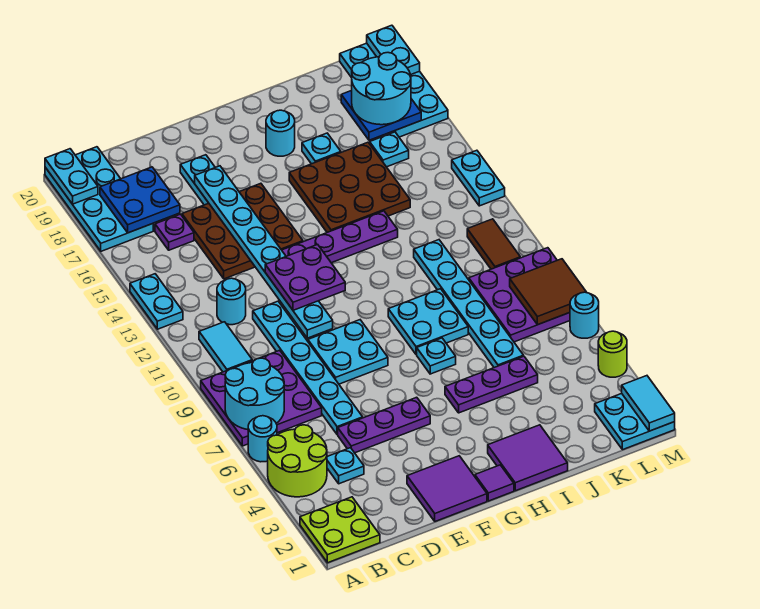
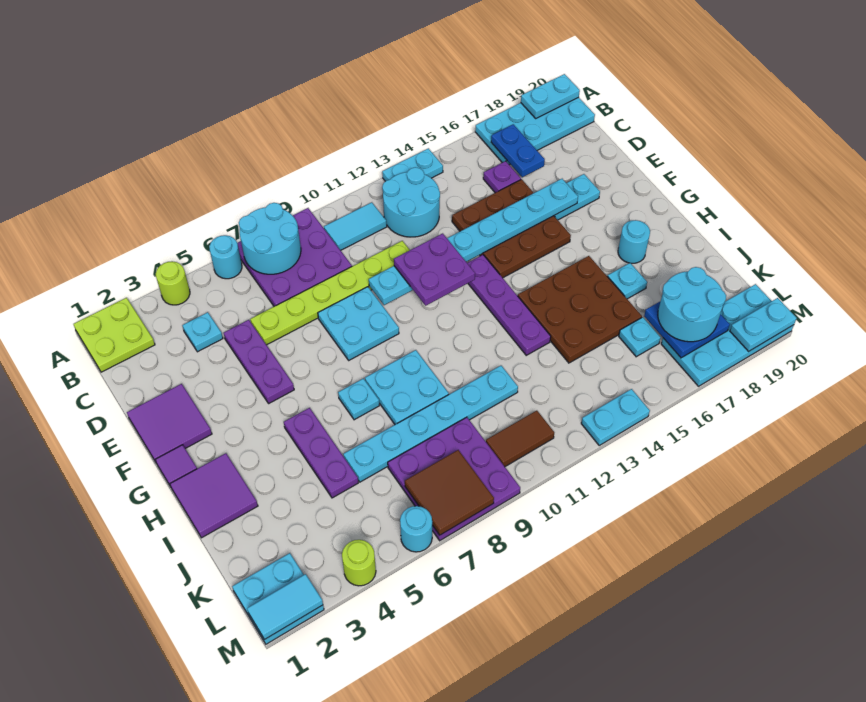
lime round brick A4:B5 level 1 -> lime round brick A4 level 1
blue plate B17:C18 level 2 -> blue plate B17:C17 level 2
cyan round brick C12 level 1 -> cyan round brick B12:C13 level 1
cyan plate D6:D11 level 1 -> lime plate D6:D11 level 1

